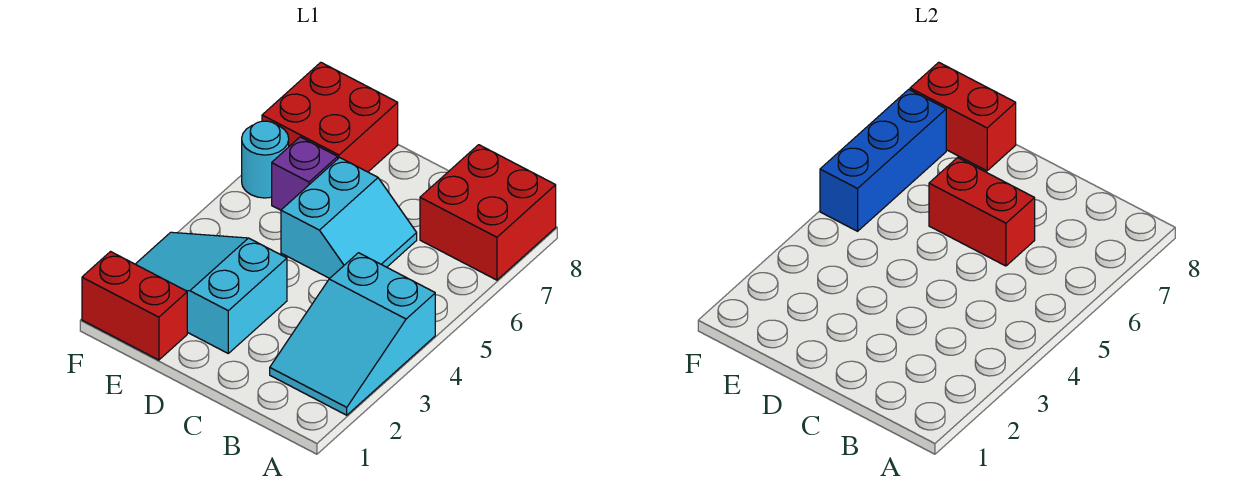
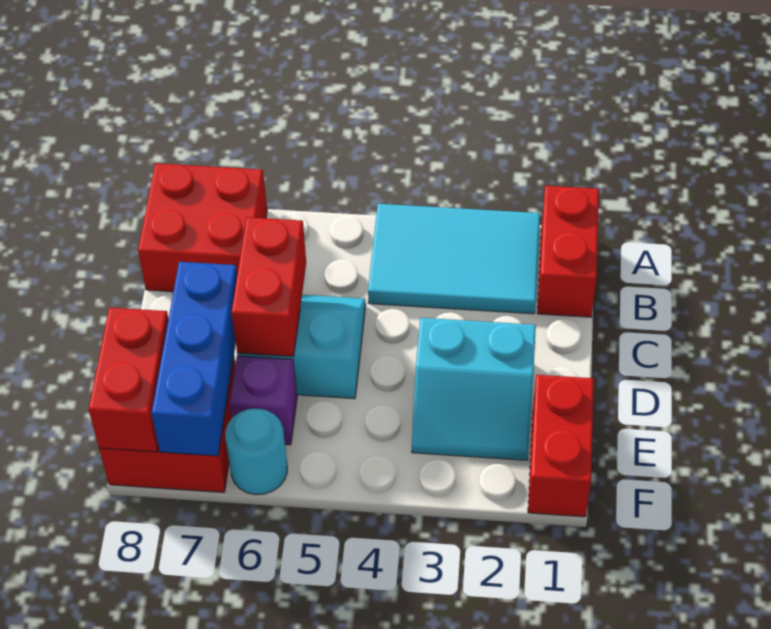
none -> red brick A1:B1 level 1
cyan slope A2:B4 level 1 top 4 -> cyan tile A2:B4 level 1
cyan slope D2:F3 level 1 top D -> cyan slope D2:E3 level 1 top D
blue brick F5:F7 level 2 -> blue brick D7:F7 level 2

